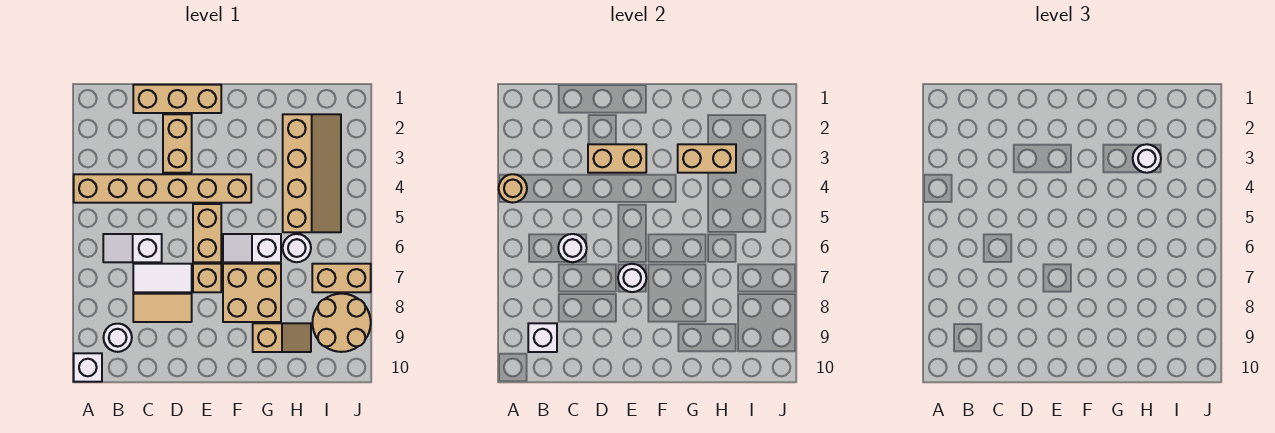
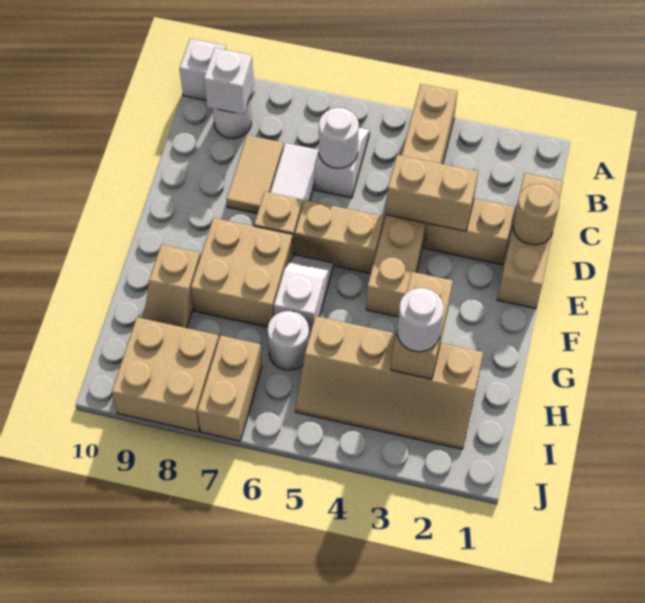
tan round brick A4 level 2 -> tan round brick D1 level 2
tan brick D3:E3 level 2 -> tan brick D3:D4 level 2
white round brick E7 level 2 -> none
tan round brick I8:J9 level 1 -> tan brick I8:J9 level 1

